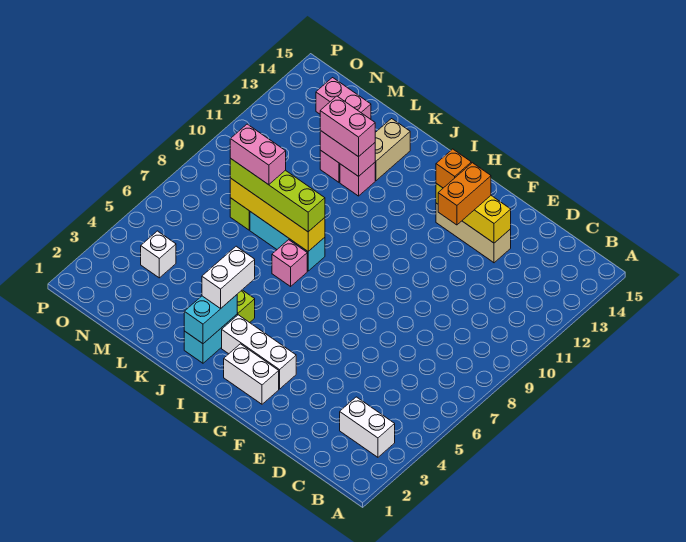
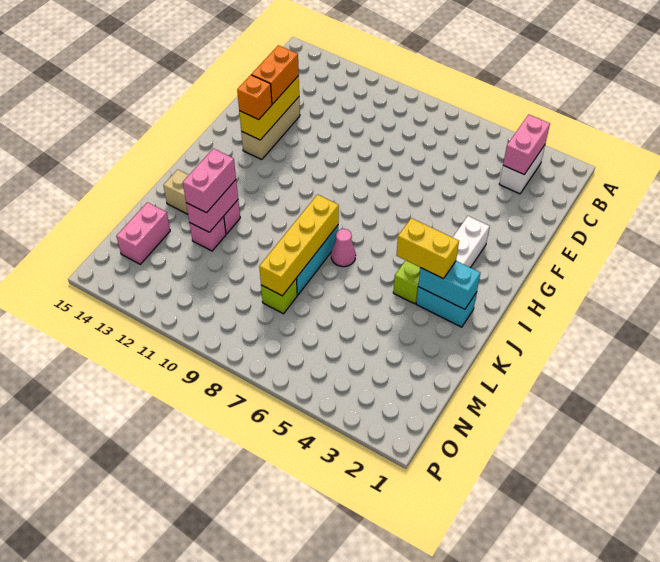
orange brick F12:F13 level 3 -> orange brick E13:F13 level 3
white brick G2:H2 level 1 -> none
white brick J3:J4 level 3 -> yellow brick J3:J4 level 3
pink brick J7 level 1 -> pink cone J7 level 1
lime brick J8:M8 level 3 -> none
pink brick L8:M8 level 4 -> pink brick B3:C3 level 2
white brick N4 level 1 -> none

